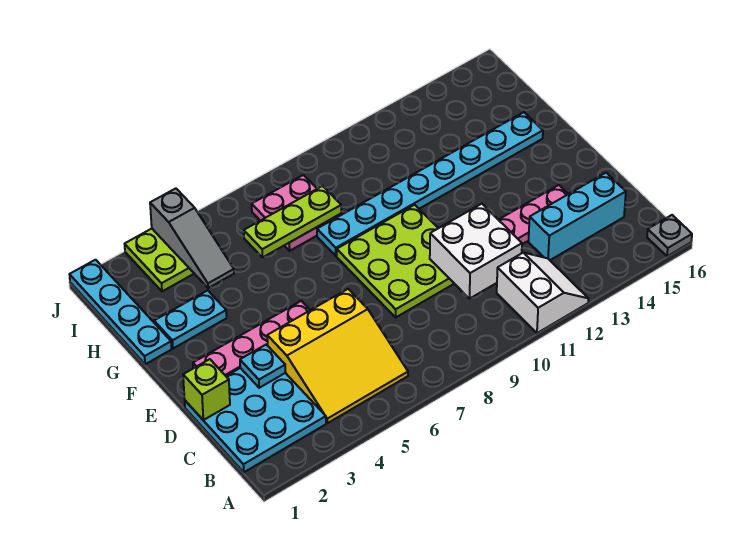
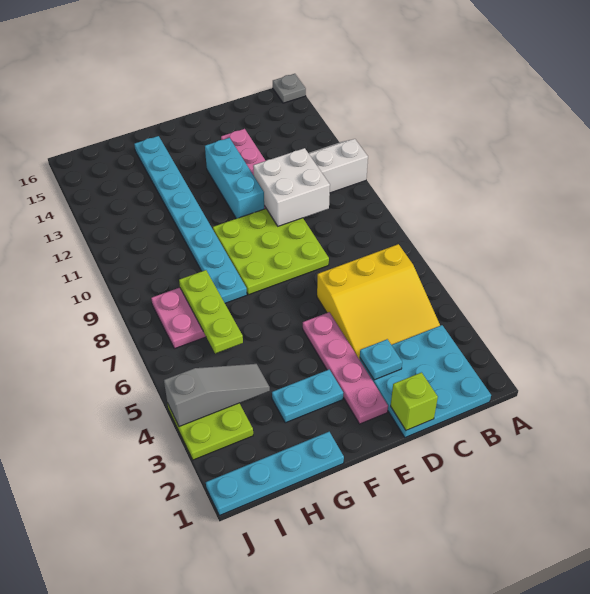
yellow slope B4:D6 level 1 top D -> yellow slope B4:D6 level 1 top 6
cyan brick C13:C15 level 1 -> cyan brick E11:E13 level 1
cyan plate G2:G3 level 1 -> cyan plate F3:G3 level 1

